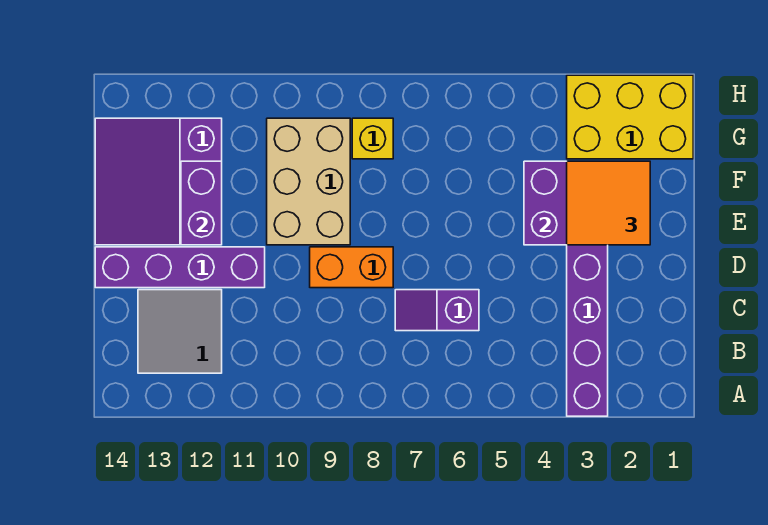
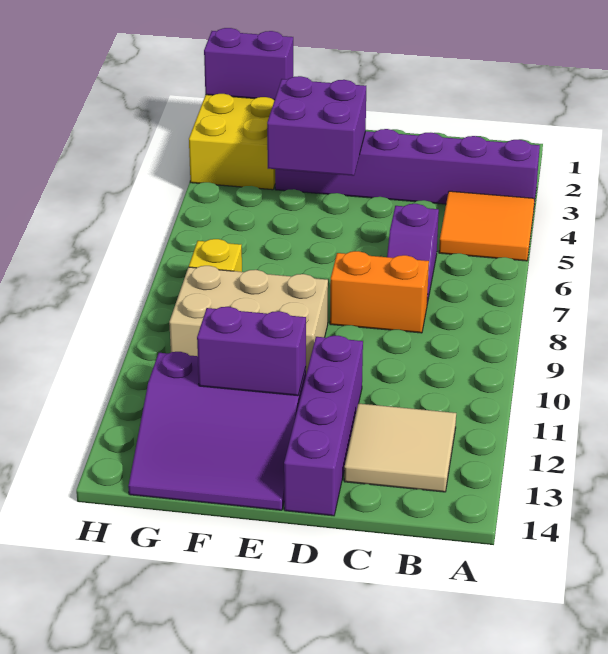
grey tile B12:C13 level 1 -> tan tile B12:C13 level 1
orange brick D8:D9 level 1 -> orange brick C8:D8 level 1
orange tile E2:F3 level 3 -> orange tile A4:B5 level 1
none -> purple brick G1:H1 level 2

